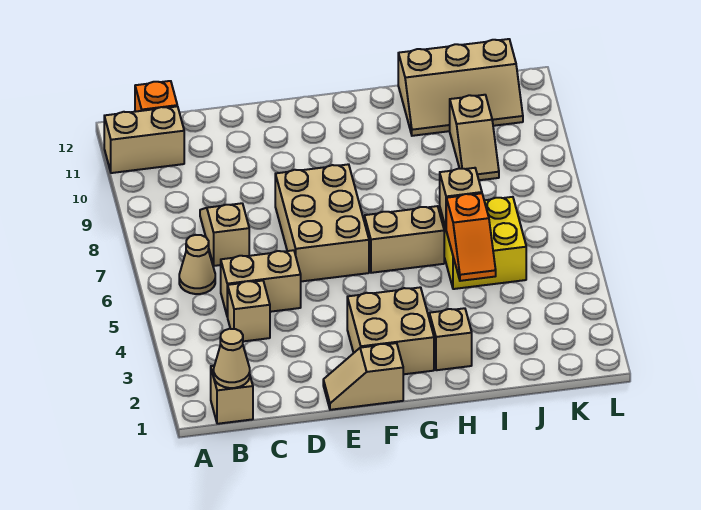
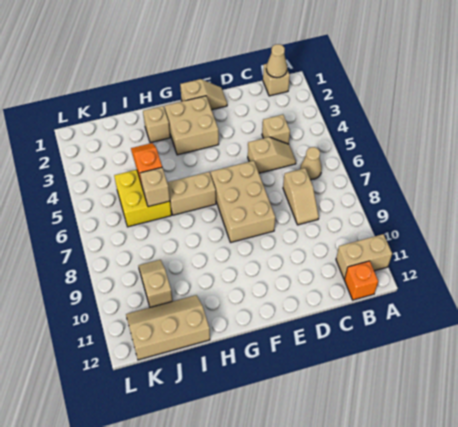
tan brick C5:D5 level 1 -> tan slope C5:D5 level 1 top D

